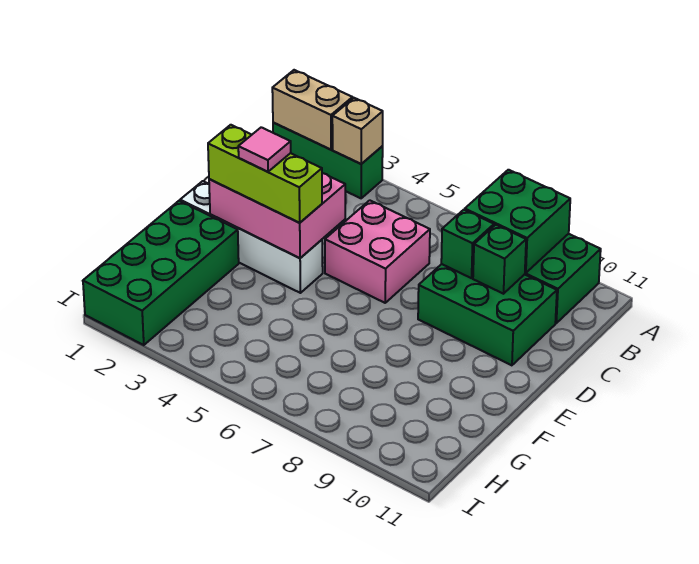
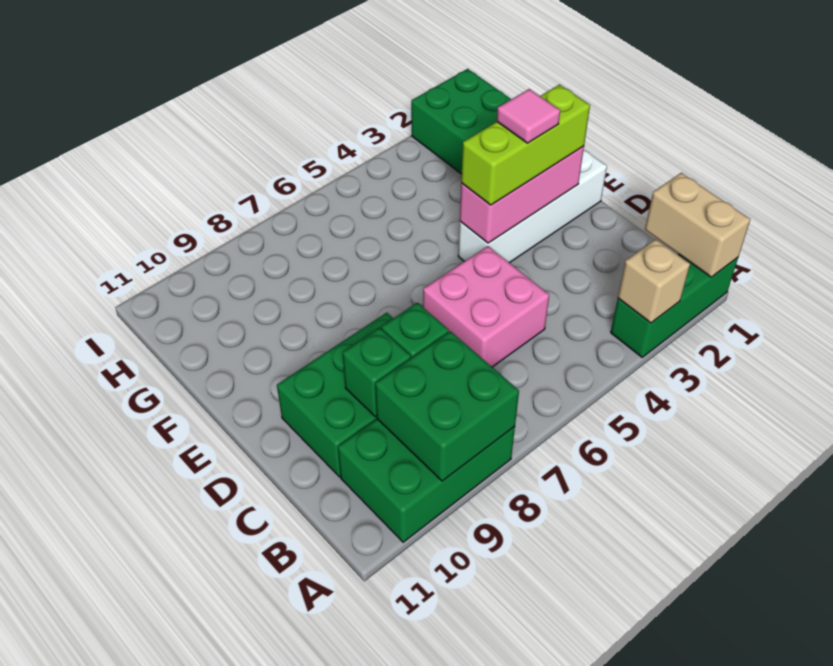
tan brick A1:A2 level 2 -> tan brick A1:B1 level 2
pink brick D2:E4 level 2 -> pink brick E2:E4 level 2

